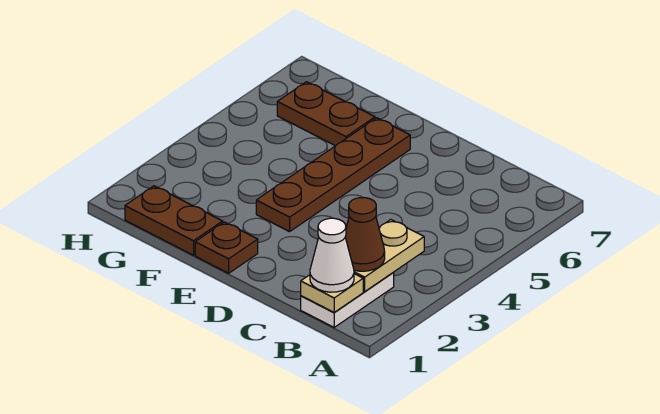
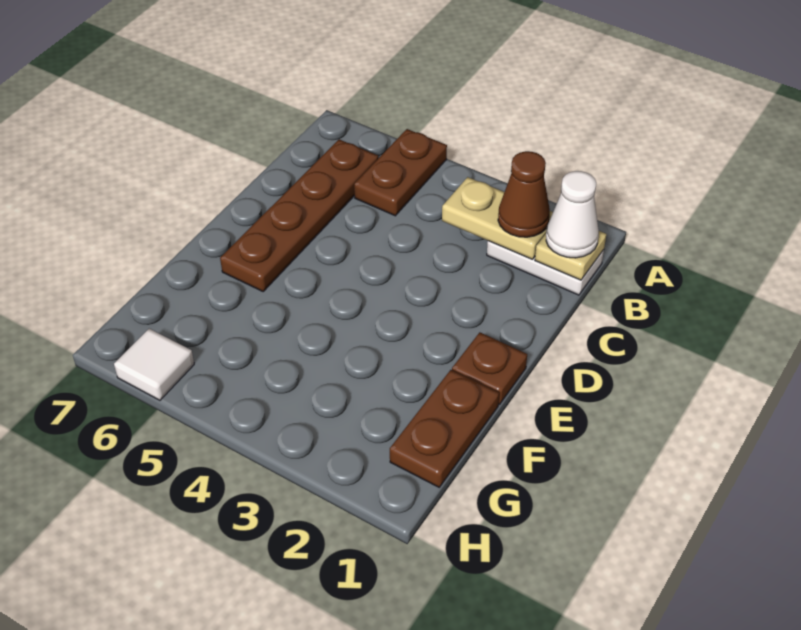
brown plate E3:E6 level 1 -> brown plate B6:E6 level 1
brown plate F6:G6 level 1 -> brown plate A5:B5 level 1
none -> white tile H6 level 1

